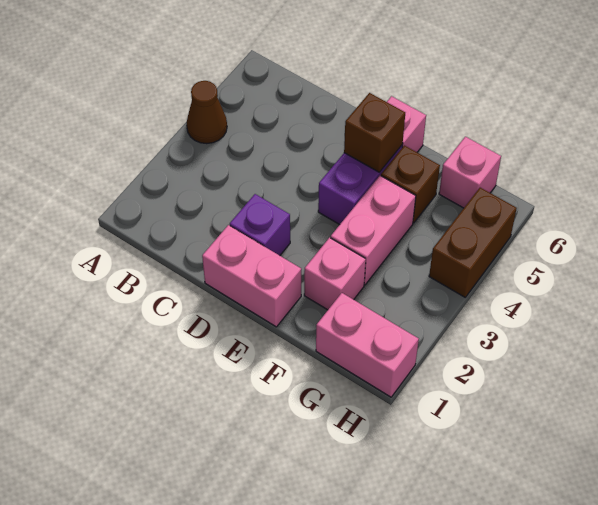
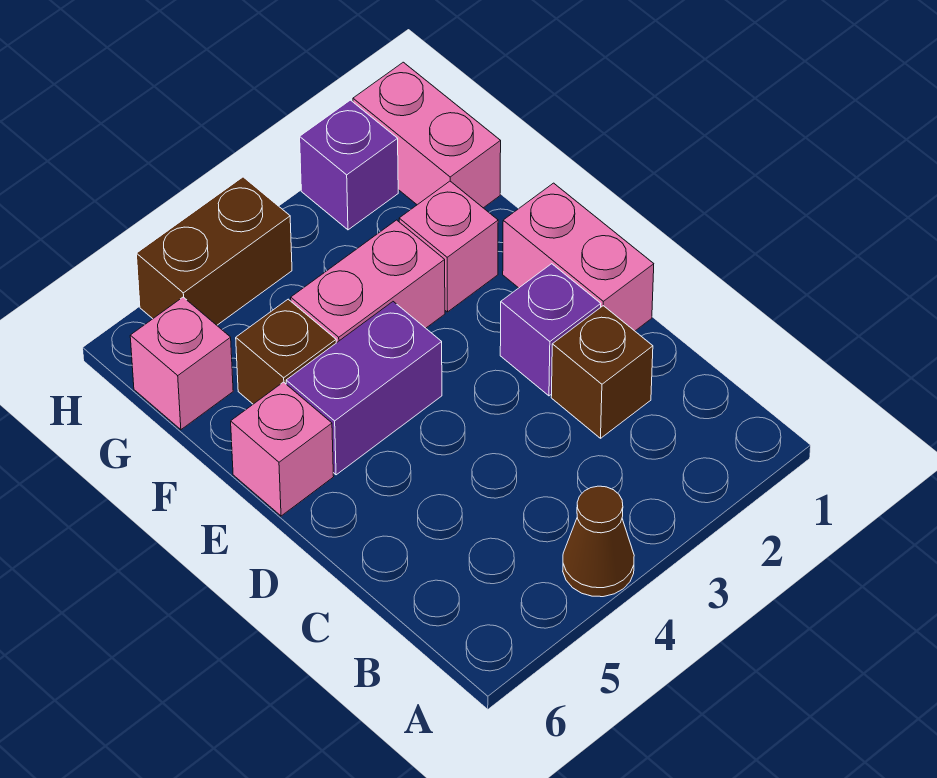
brown brick E5 level 2 -> brown brick C2 level 1
none -> purple brick H2 level 1

